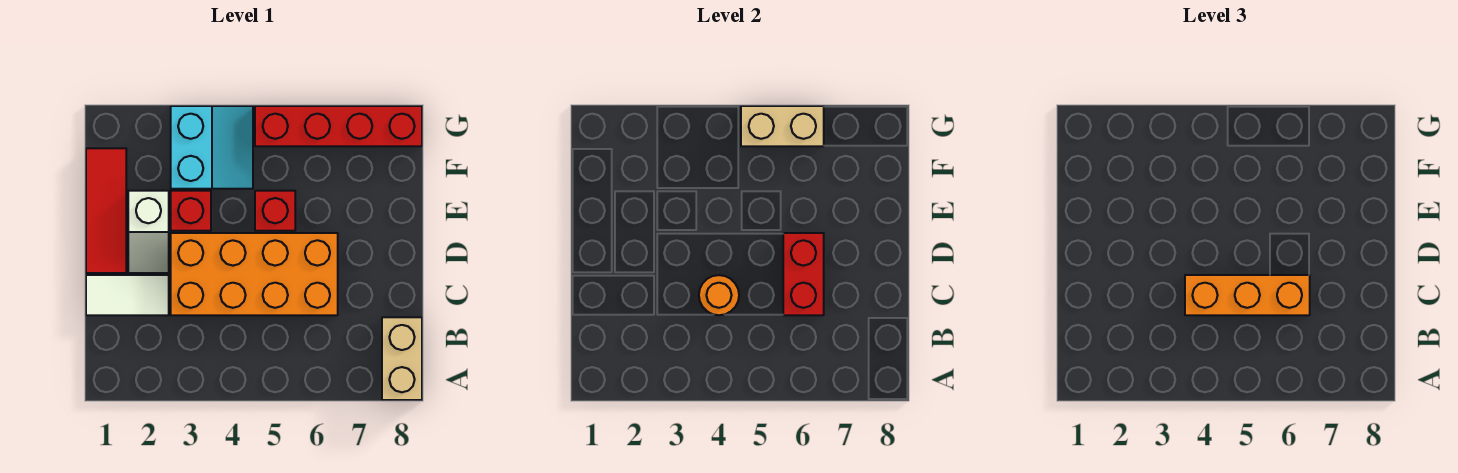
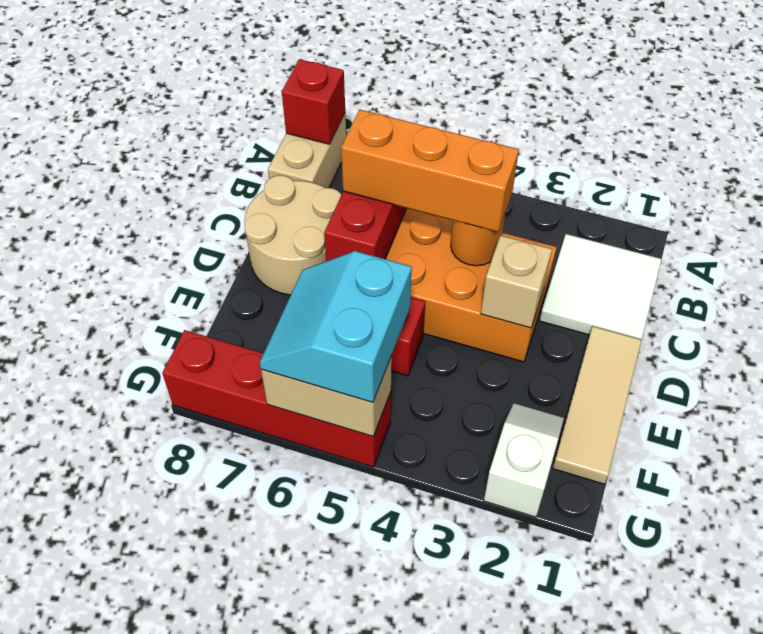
white tile C1:C2 level 1 -> white tile B1:C2 level 1
none -> tan round brick C7:D8 level 1
red tile D1:F1 level 1 -> tan tile D1:F1 level 1
white slope D2:E2 level 1 top E -> white slope F2:G2 level 1 top G
none -> tan brick D3 level 2
red brick E3 level 1 -> red brick A8 level 2
cyan slope F3:G4 level 1 top 3 -> cyan slope F5:G6 level 3 top 5

